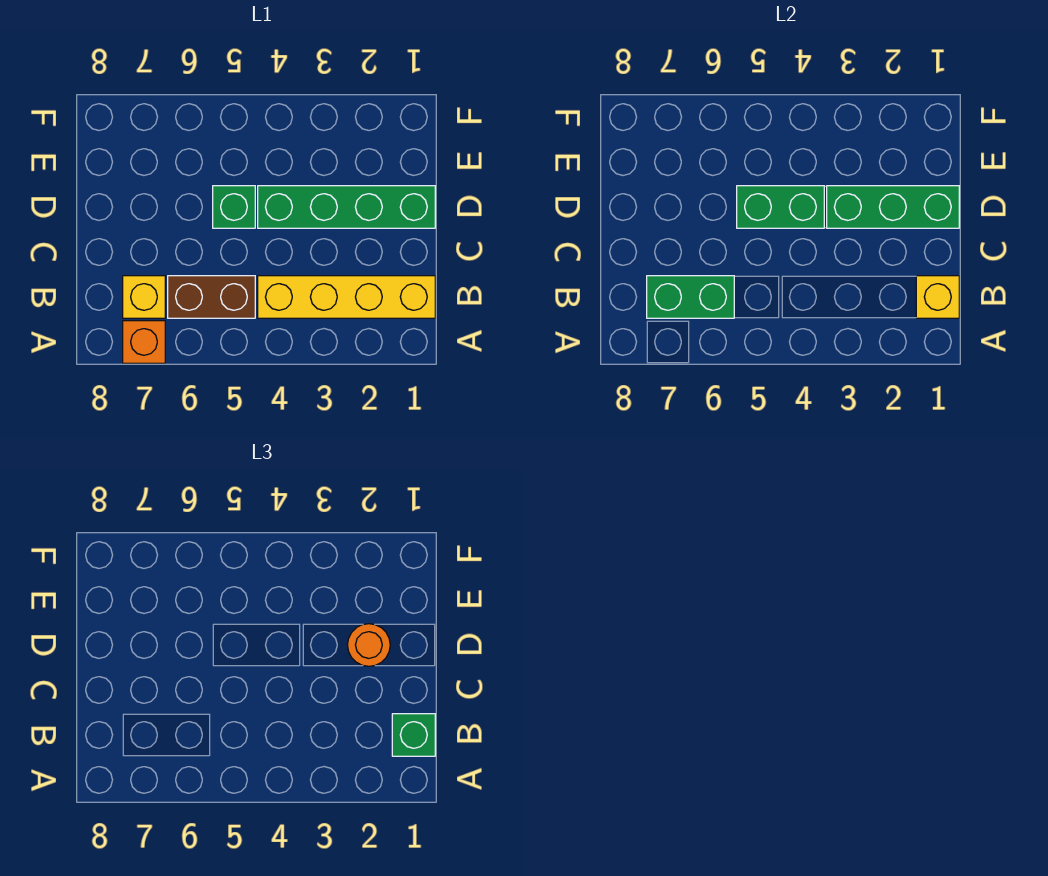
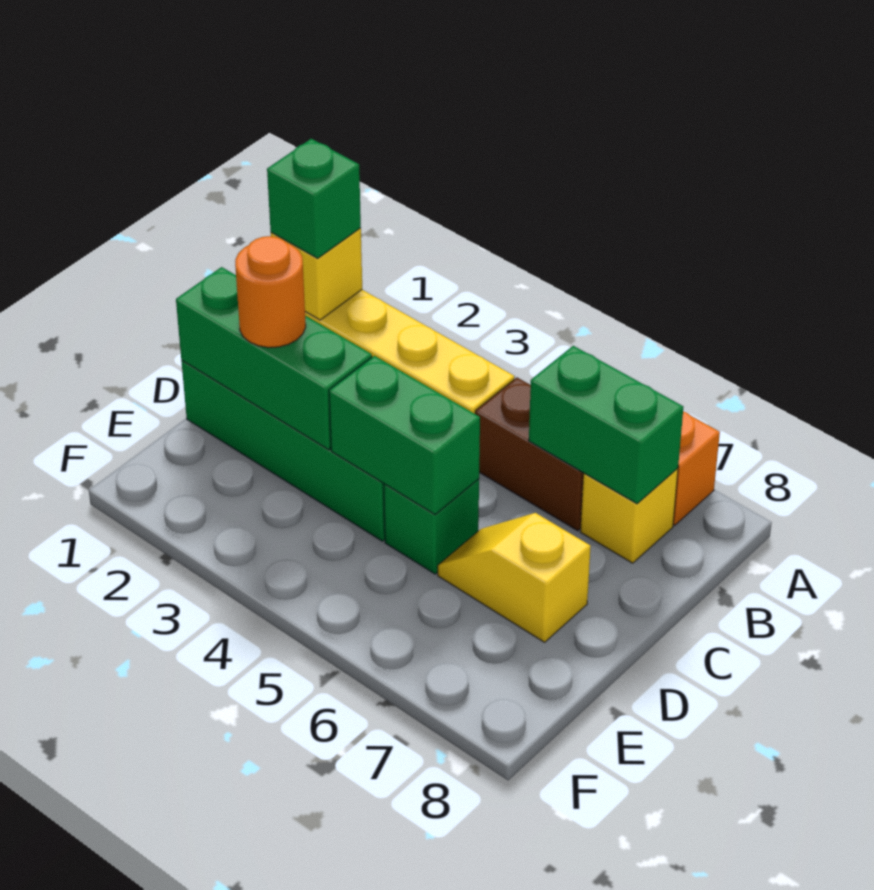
none -> yellow slope D6:D7 level 1 top 7

